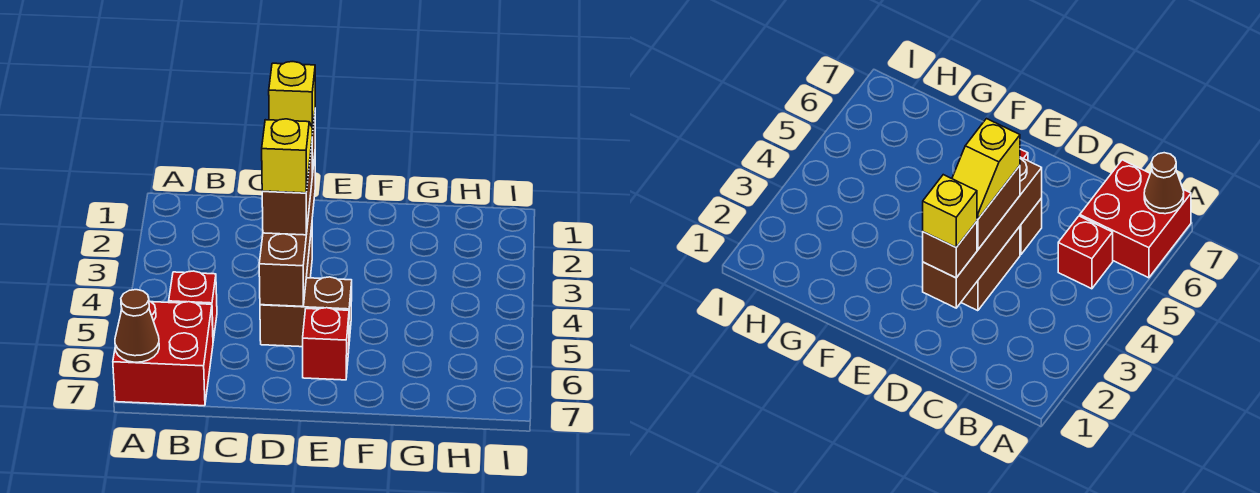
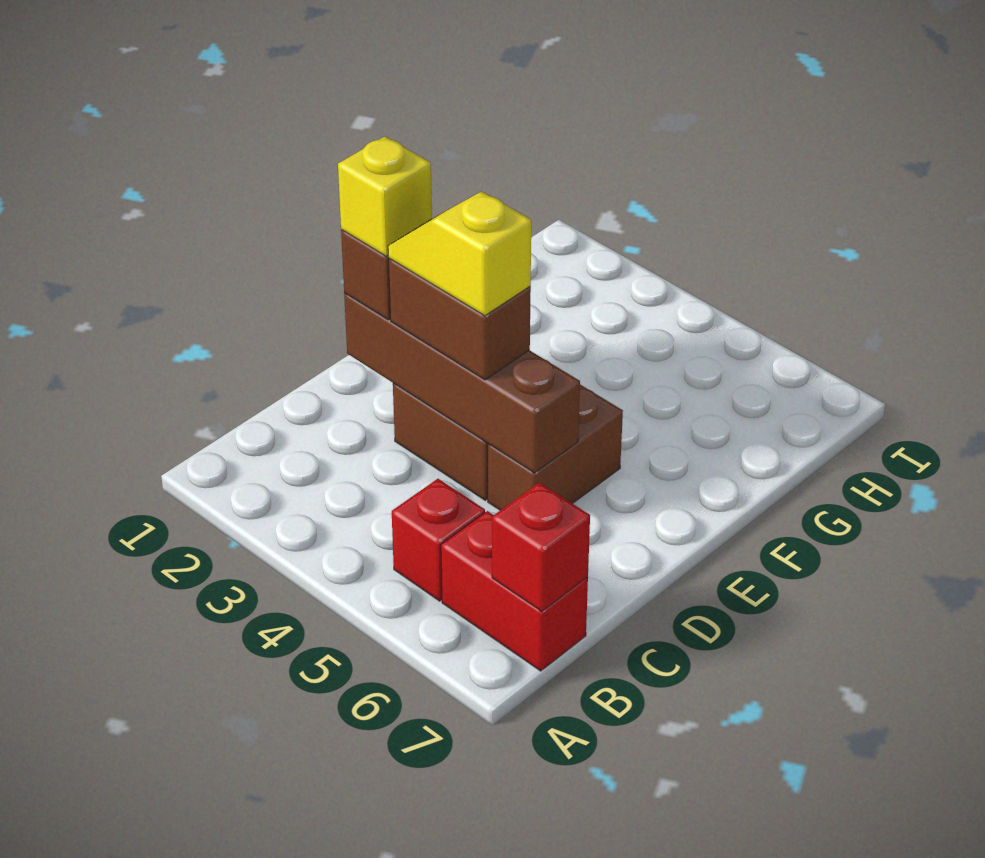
red brick A6:B7 level 1 -> red brick B6:B7 level 1
brown cone A7 level 2 -> none
red brick E6 level 1 -> red brick B7 level 2

